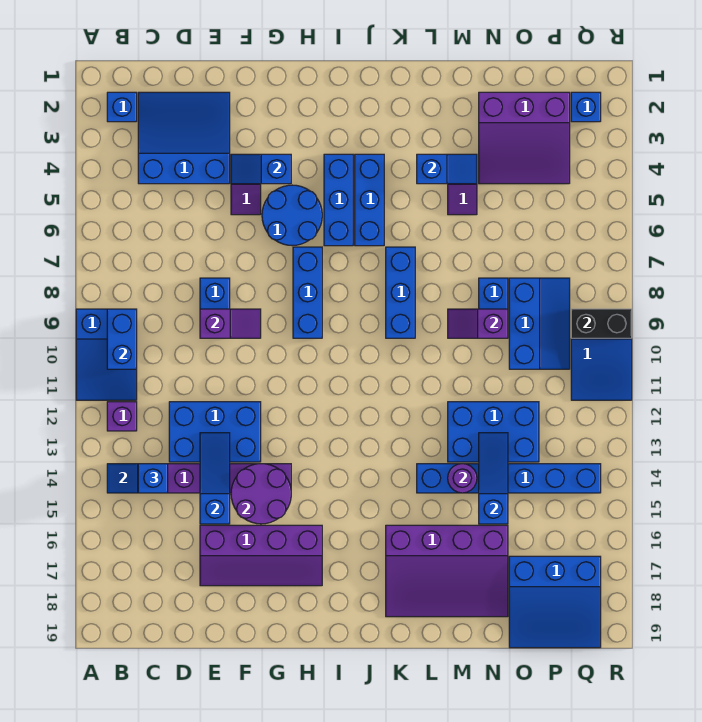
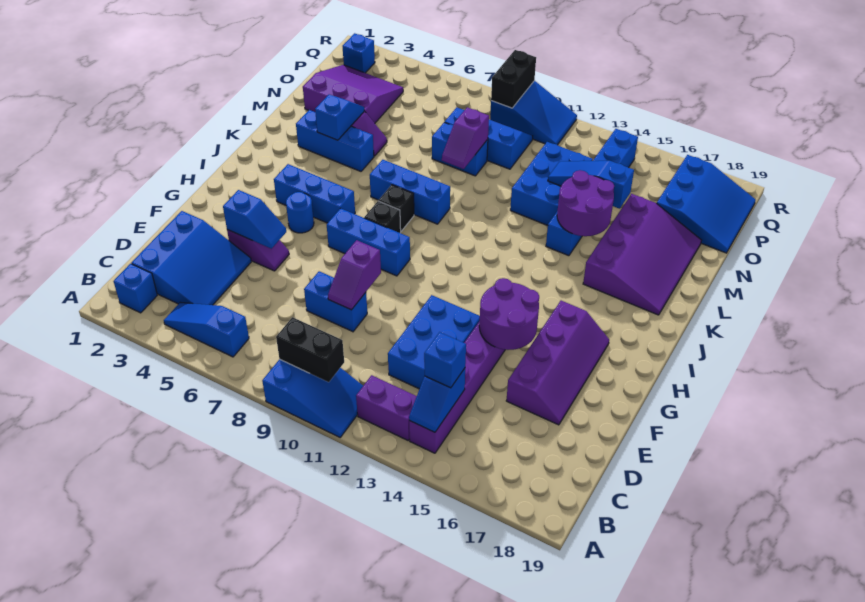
blue brick B9:B10 level 2 -> black brick B9:B10 level 2
purple brick B12 level 1 -> purple brick B12:B13 level 1
blue slope C2:E4 level 1 top 4 -> blue slope C2:E4 level 1 top 2
purple slope E9:F9 level 2 top E -> purple slope E9:F9 level 2 top F
blue slope E13:E15 level 2 top 15 -> blue slope B4:B6 level 1 top 6
blue slope F4:G4 level 2 top G -> blue slope F4:F5 level 2 top 4
blue round brick G5:H6 level 1 -> blue round brick H5 level 1
none -> black brick I8 level 1
blue brick J4:J6 level 1 -> blue brick L3:L5 level 1
none -> black brick J8 level 1
purple round brick M14 level 2 -> purple round brick L14:M15 level 2
purple slope N2:P4 level 1 top 2 -> purple slope N2:P4 level 1 top N

